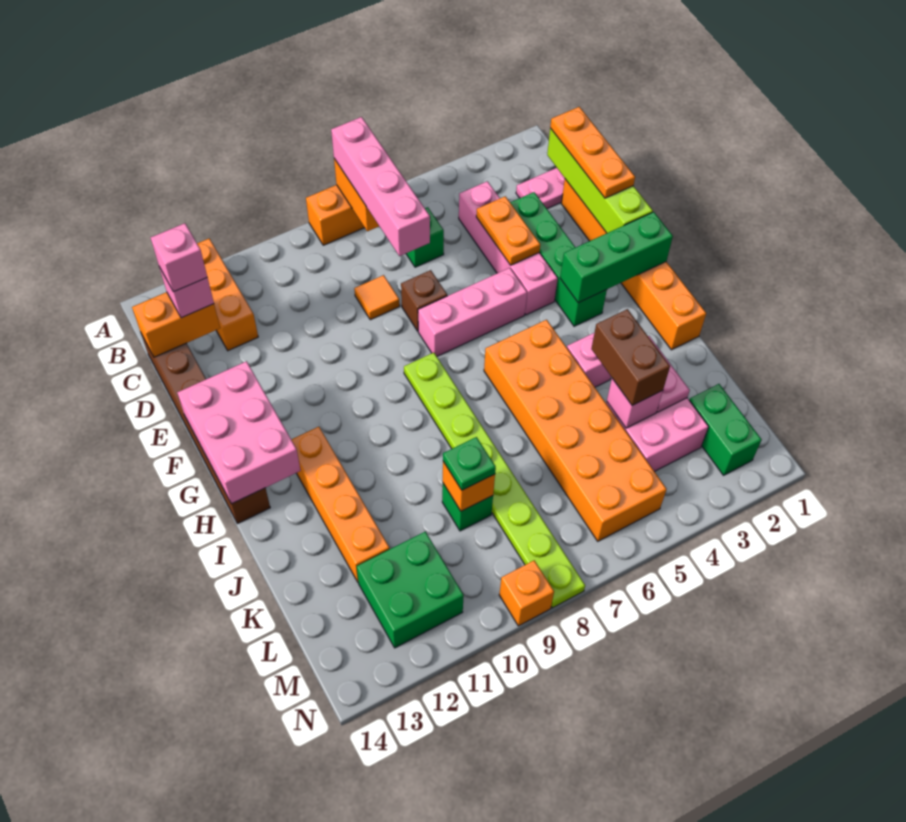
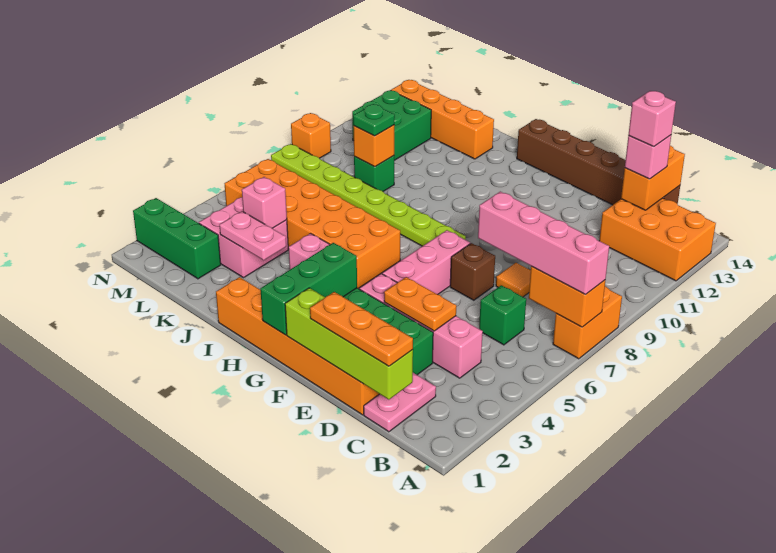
orange brick A12:C12 level 1 -> orange brick A12:C13 level 1
pink brick F13:H14 level 2 -> none
orange brick H12:K12 level 1 -> orange brick J13:M13 level 1
brown brick J4:K4 level 3 -> none
green brick L2:M2 level 1 -> green brick L2:N2 level 1

